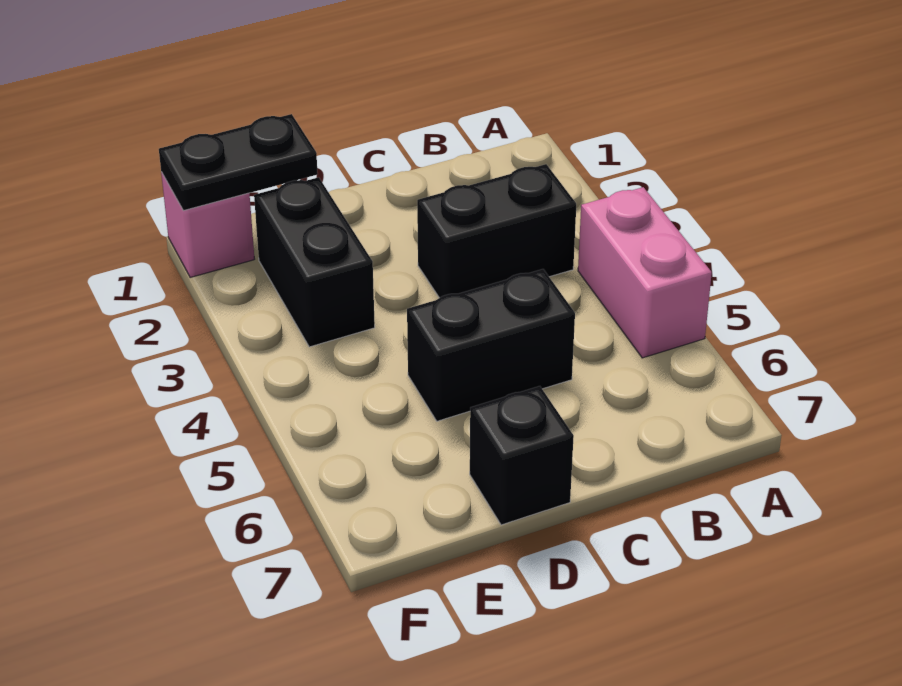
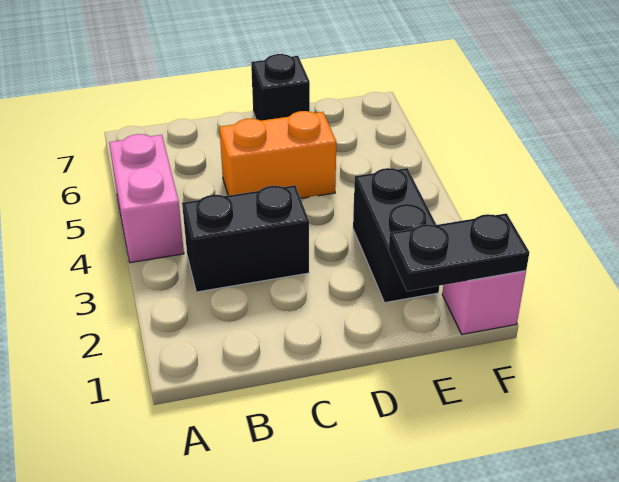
black brick C5:D5 level 1 -> orange brick C5:D5 level 1

